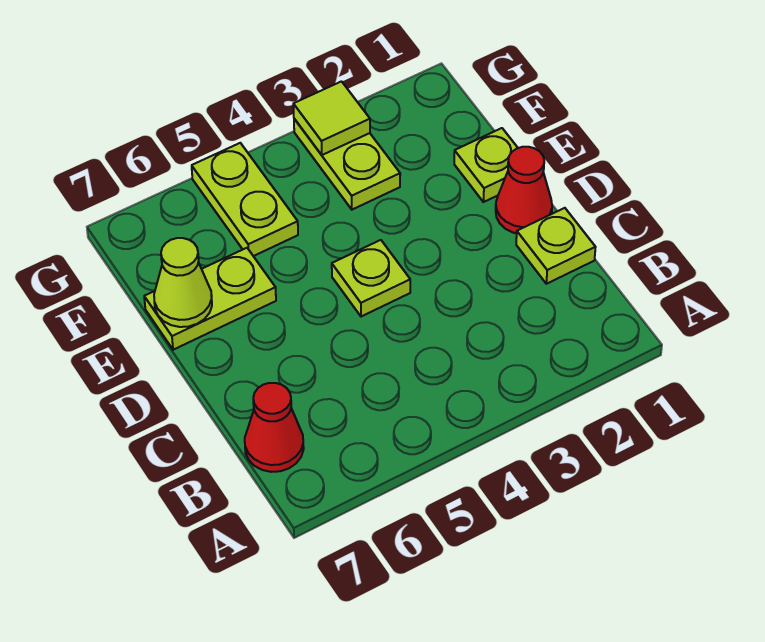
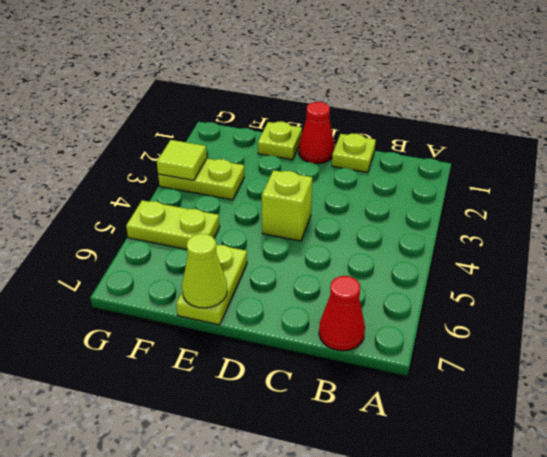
lime plate D4 level 1 -> lime brick D4 level 1

